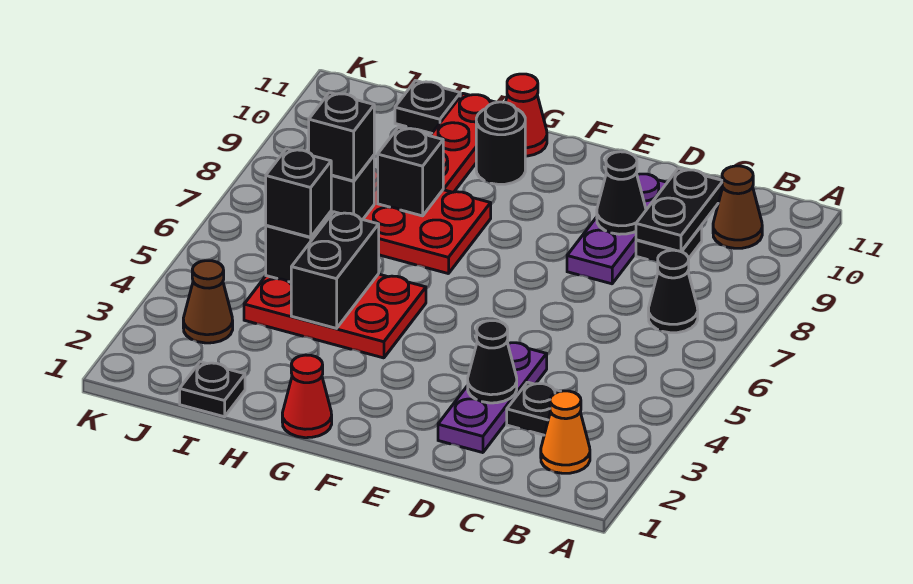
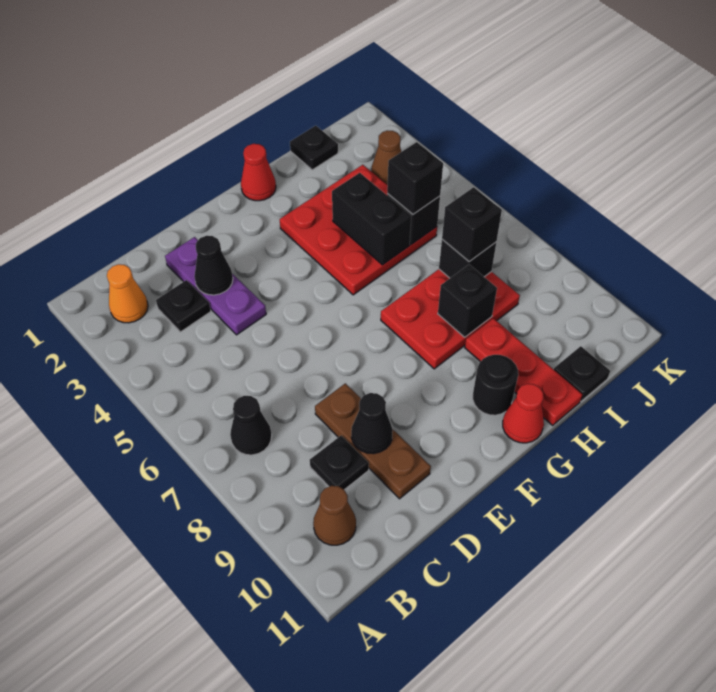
black plate C9:C10 level 2 -> none
purple plate D8:D10 level 1 -> brown plate D8:D10 level 1
red plate G4:I5 level 1 -> red plate G3:I5 level 1

